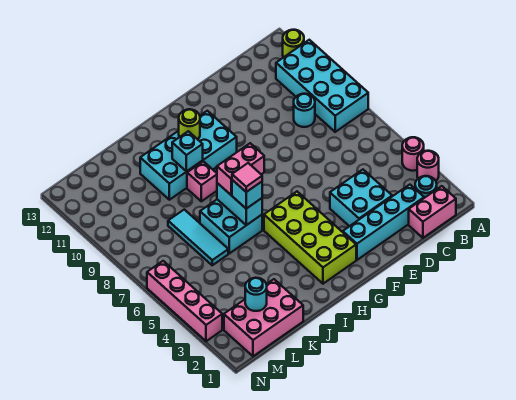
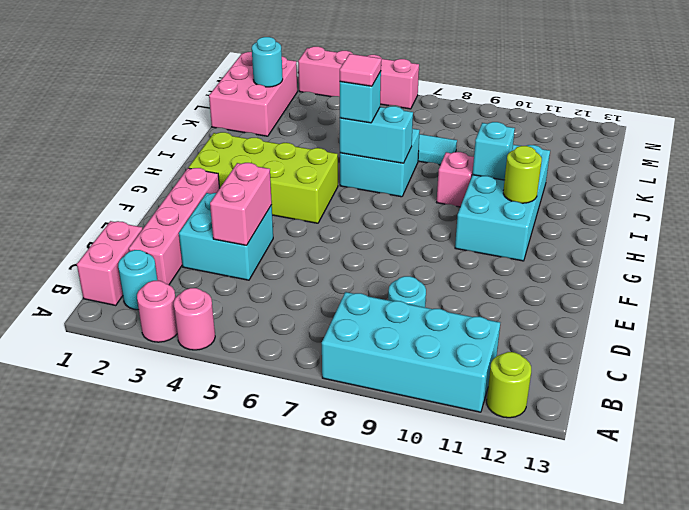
cyan brick C2:F2 level 1 -> pink brick C2:F2 level 1
pink brick H7:I7 level 3 -> pink brick D4:E4 level 2

